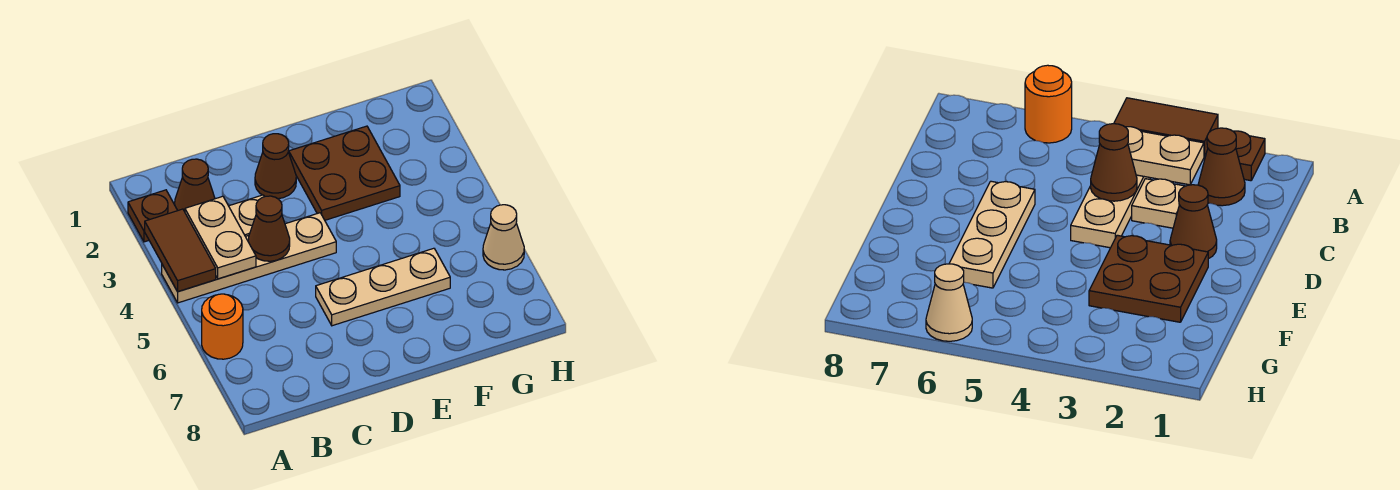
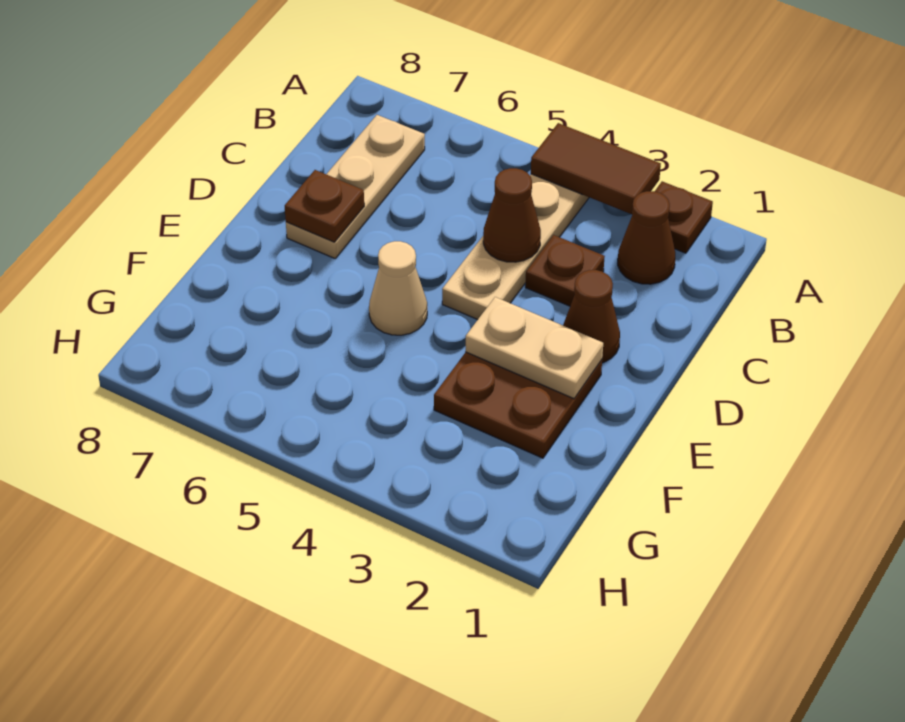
orange round brick A6 level 1 -> none
tan plate B3:B4 level 2 -> tan plate E2:E3 level 2
tan plate C3 level 1 -> brown plate C3 level 1
tan plate D6:F6 level 1 -> tan plate B7:D7 level 1
none -> brown plate D7 level 2
tan cone H6 level 1 -> tan cone E5 level 1

